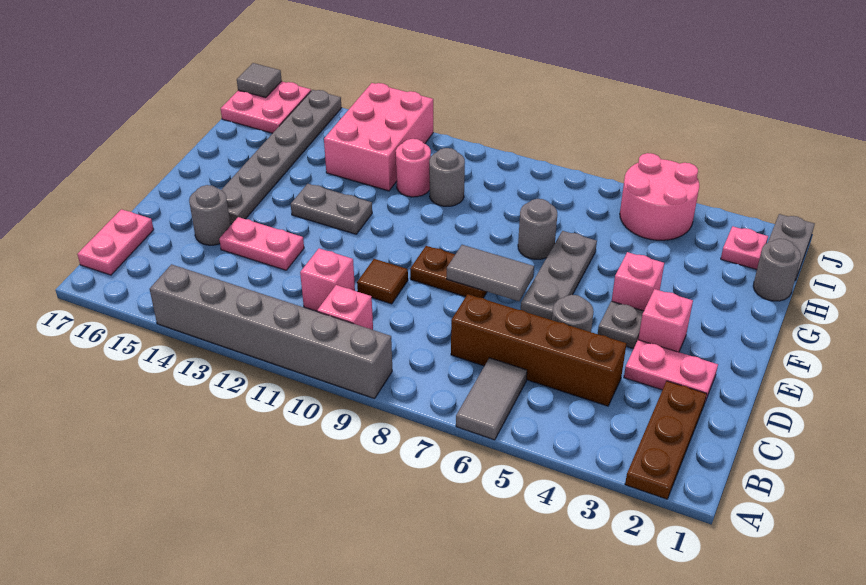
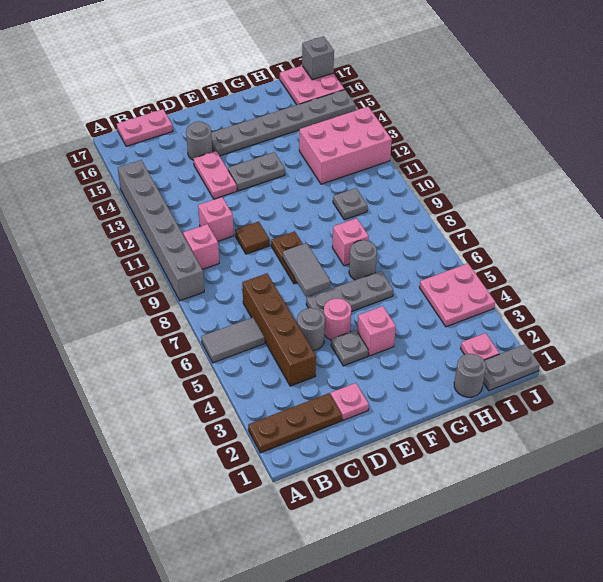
pink plate D2:D3 level 1 -> pink plate D2 level 1
pink brick E3 level 1 -> pink brick G8 level 1
grey plate F12:F13 level 1 -> grey plate E13:F13 level 1
grey round brick H10 level 1 -> grey plate H10 level 1
pink round brick H11 level 1 -> pink round brick E5 level 1
pink round brick I4:J5 level 1 -> pink plate I4:J5 level 1
grey tile J17 level 2 -> grey brick J17 level 2

